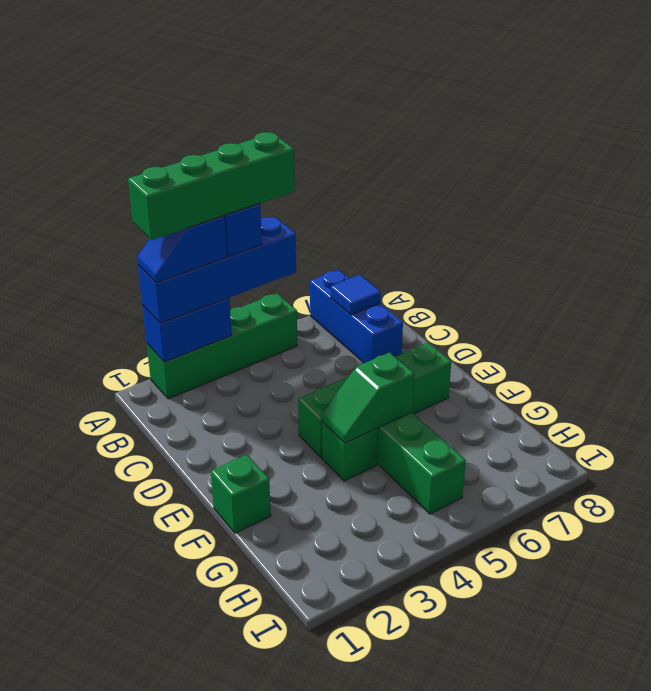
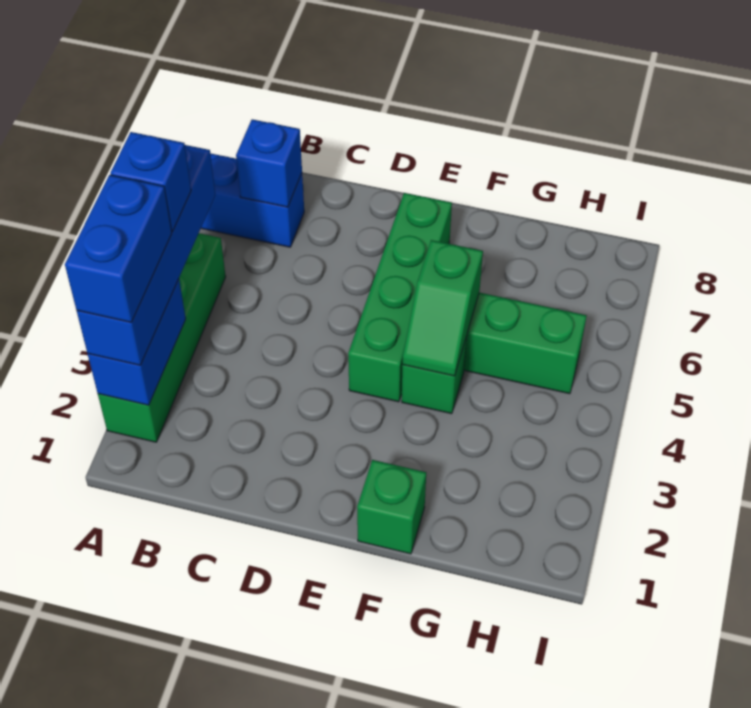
blue slope A2:A3 level 4 top 3 -> blue brick A2:A3 level 4
green brick A2:A5 level 5 -> none
blue brick A7:C7 level 1 -> blue brick A7:B7 level 1
blue tile B7 level 2 -> blue brick B7 level 2

